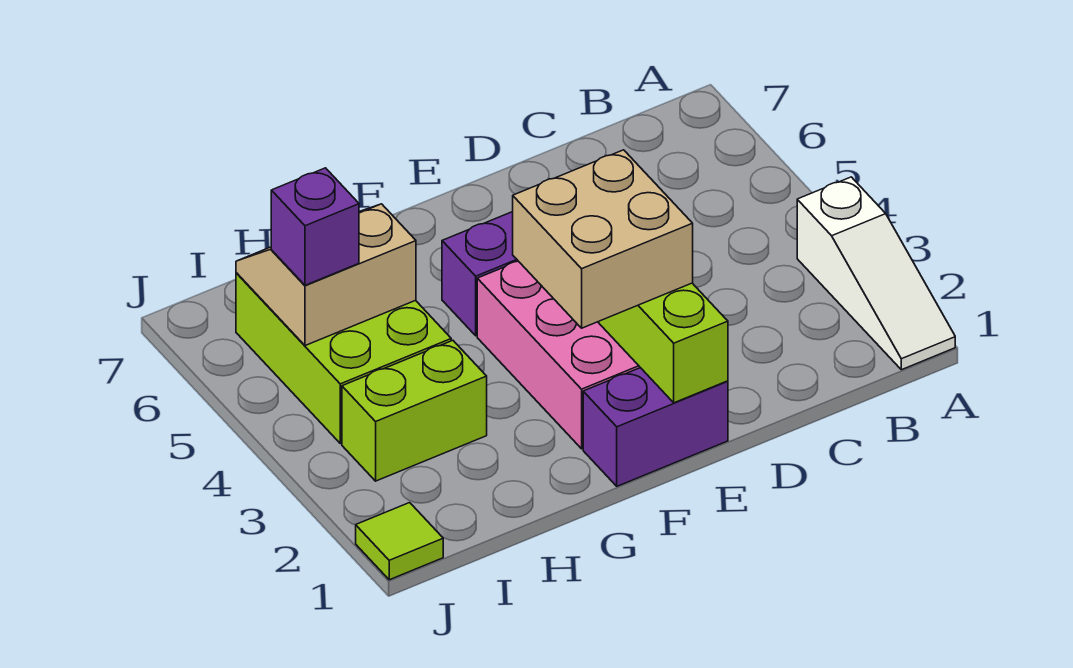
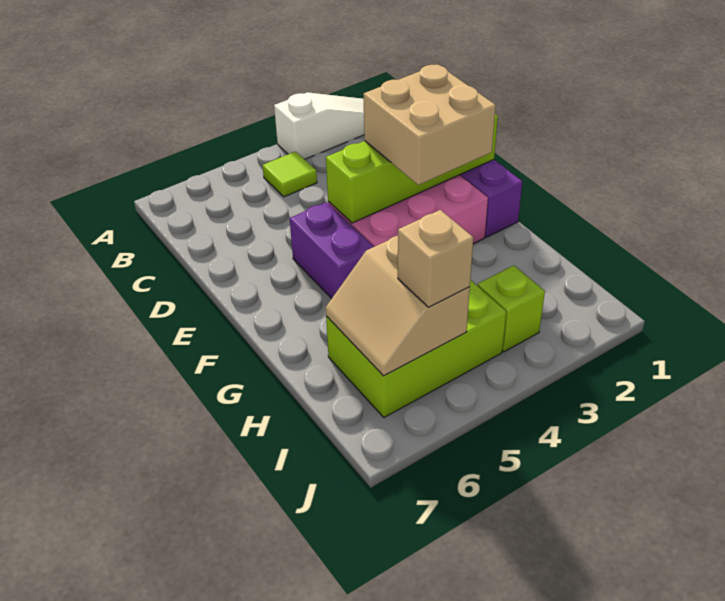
lime brick H3:I3 level 1 -> lime brick I3 level 1
purple brick I5 level 3 -> tan brick I5 level 3
lime tile J1 level 1 -> lime tile B4 level 1

